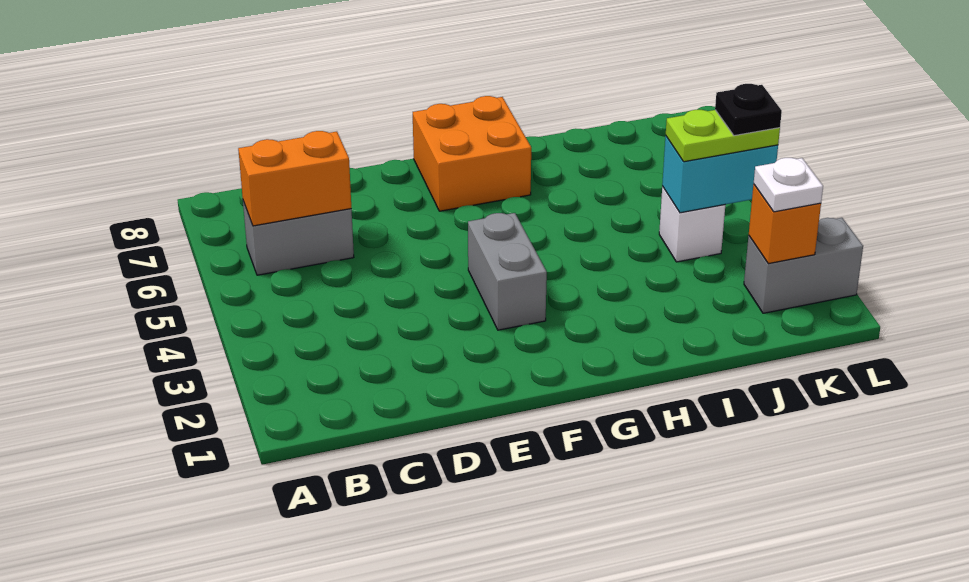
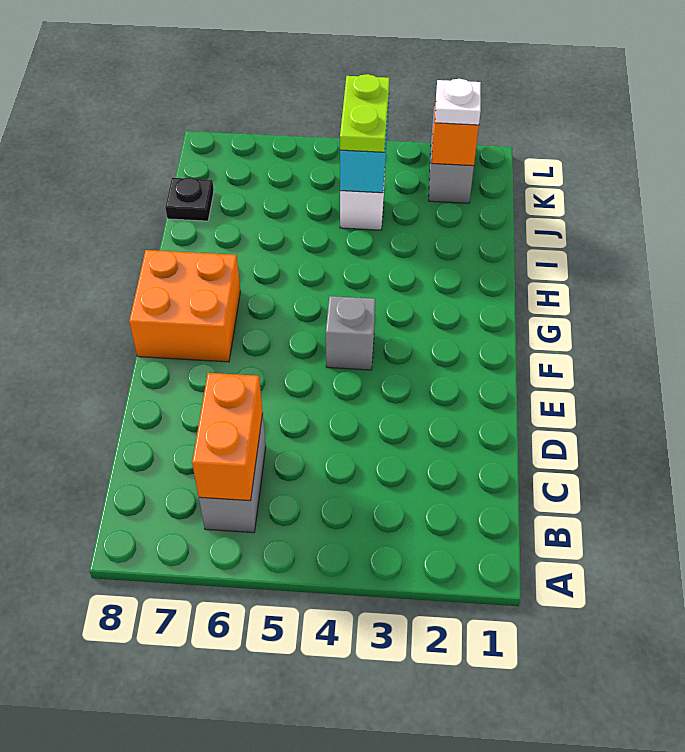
grey brick F3:F4 level 1 -> grey brick F4 level 1
black plate K4 level 4 -> black plate J8 level 1

